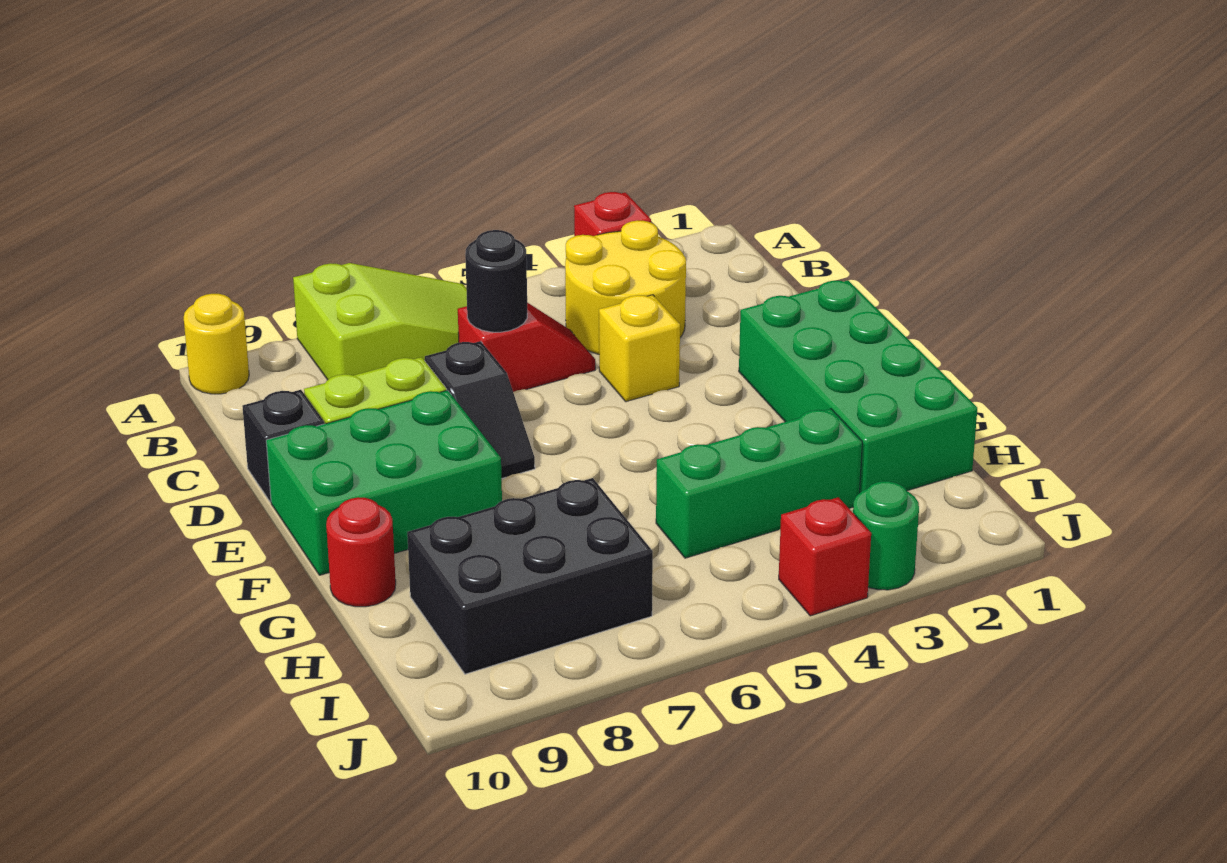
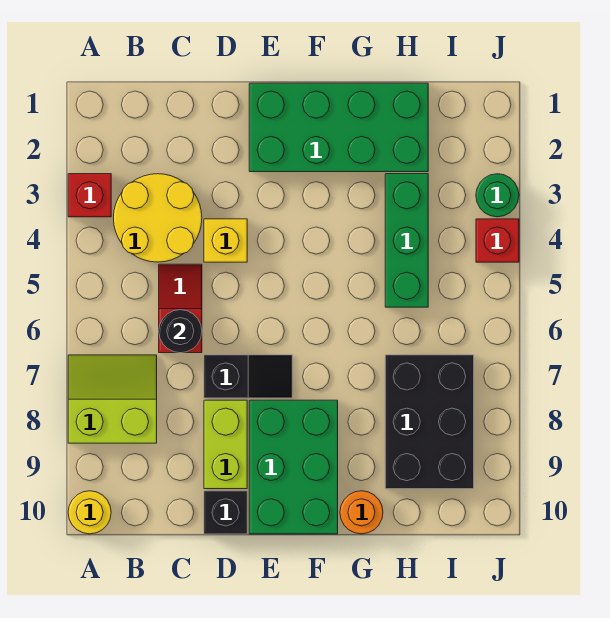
lime slope A6:B8 level 1 top 8 -> lime slope A7:B8 level 1 top 8
red round brick G10 level 1 -> orange round brick G10 level 1

